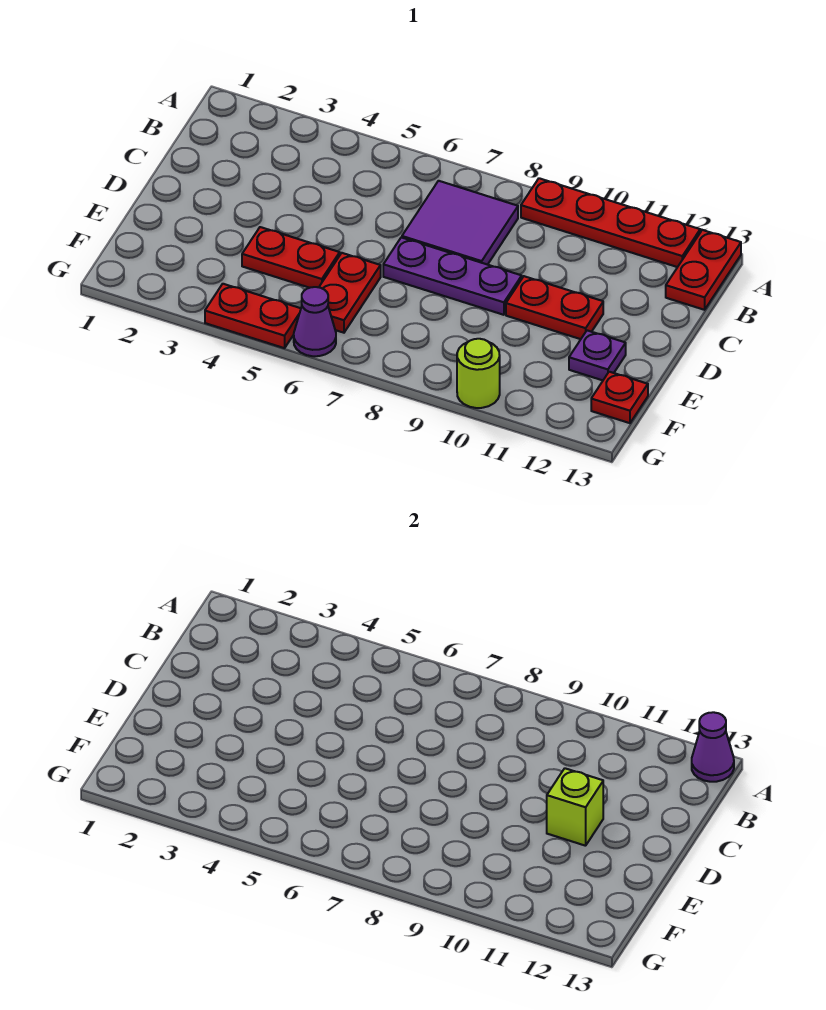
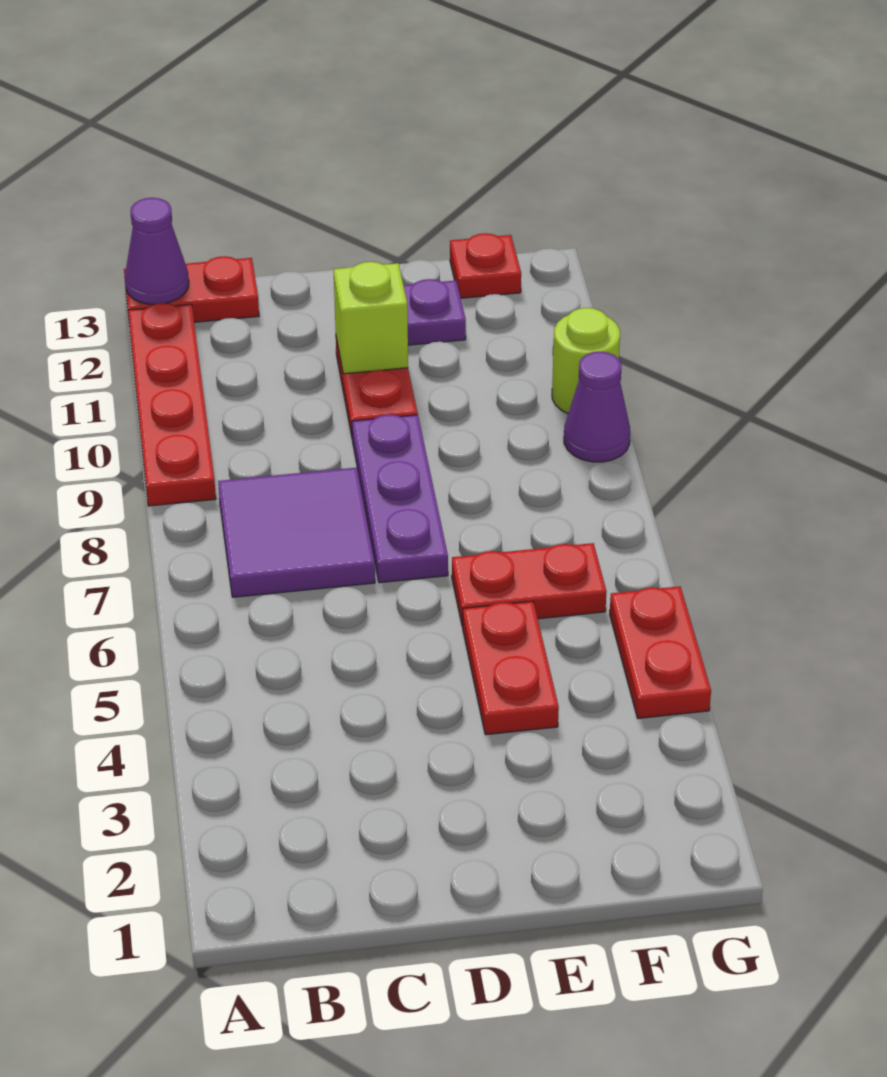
purple cone G6 level 1 -> purple cone G9 level 1

